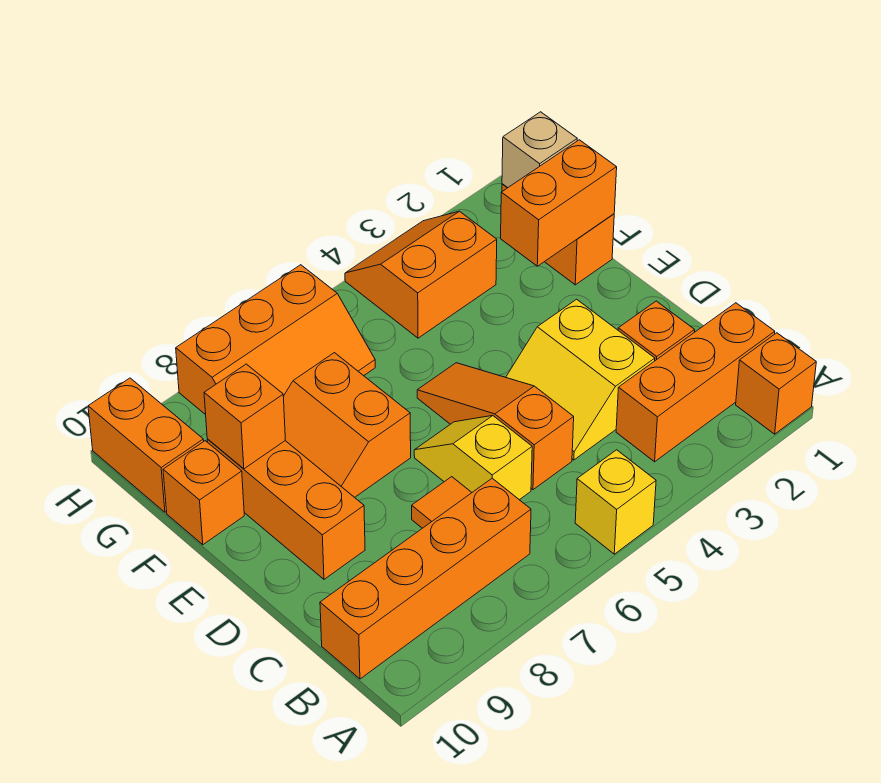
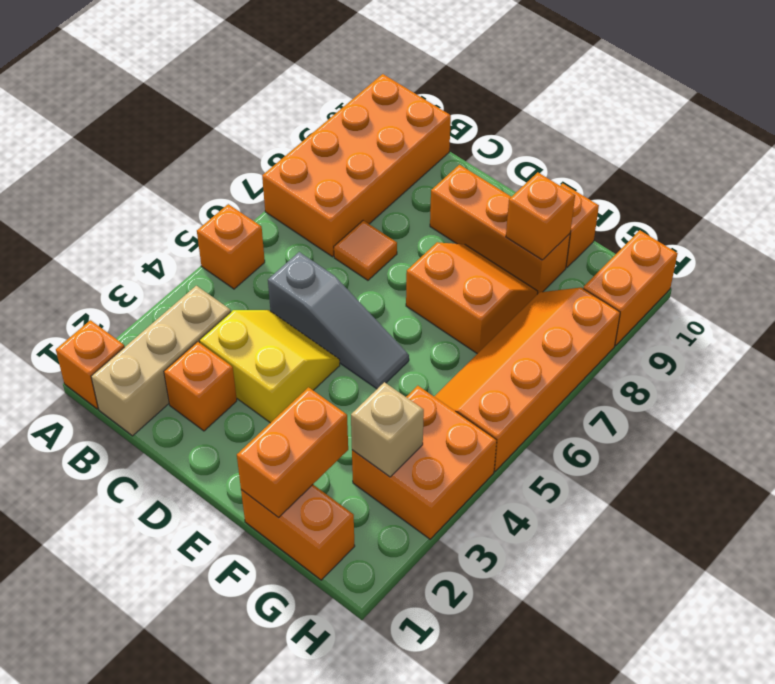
yellow brick A5 level 1 -> orange brick A5 level 1
orange brick B1:B3 level 1 -> tan brick B1:B3 level 1
orange brick B7:B10 level 1 -> orange brick A7:B10 level 1
orange slope C5:E5 level 1 top C -> grey slope C5:E5 level 1 top C
yellow slope C6:D6 level 1 top C -> none
tan brick G1 level 2 -> tan brick G3 level 2
orange slope G3:H4 level 1 top G -> orange brick G3:H4 level 1
orange slope G6:H8 level 1 top H -> orange slope G5:H8 level 1 top H
orange brick G10:H10 level 1 -> orange brick H9:H10 level 1

